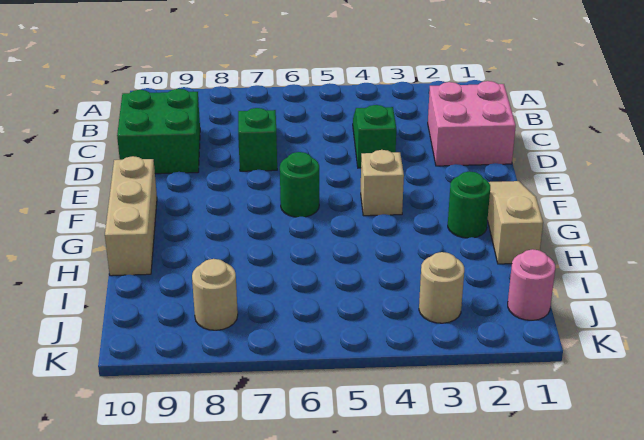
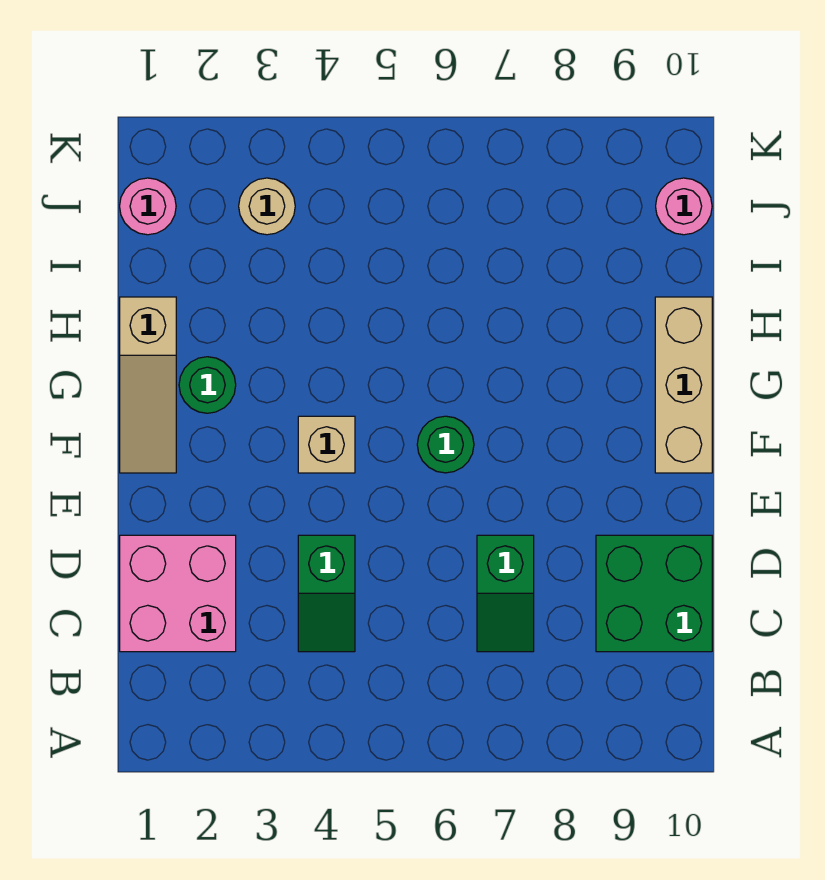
tan round brick J8 level 1 -> none
none -> pink round brick J10 level 1

